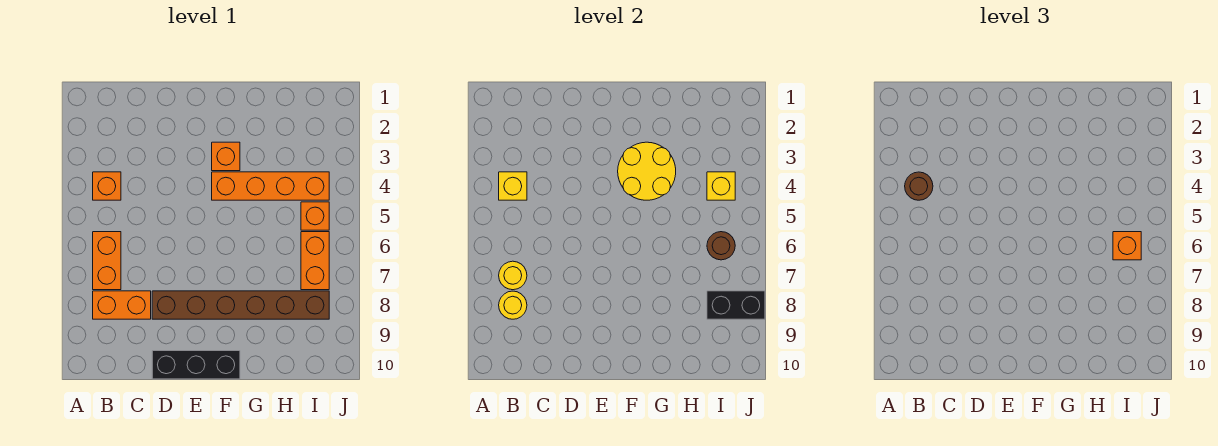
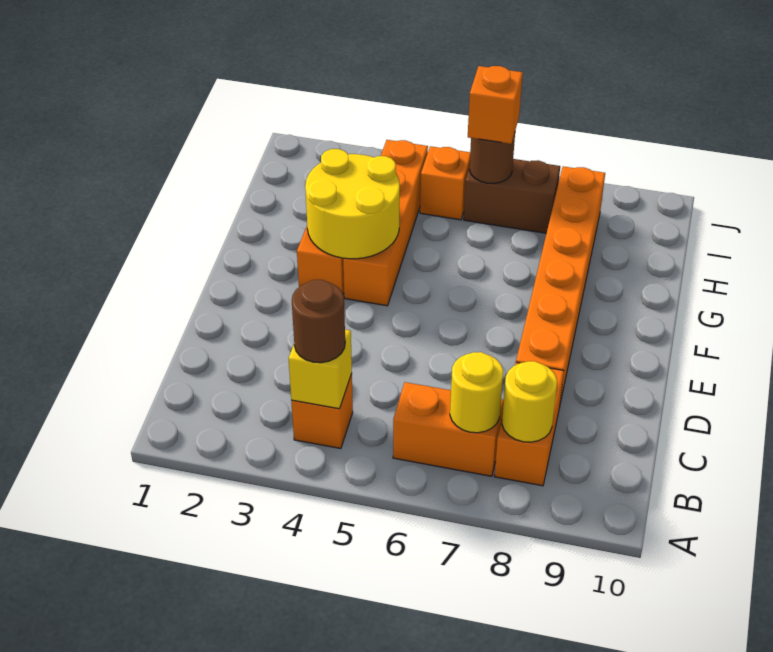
brown brick D8:I8 level 1 -> orange brick D8:I8 level 1
black brick D10:F10 level 1 -> none
yellow brick I4 level 2 -> none
orange brick I6:I7 level 1 -> brown brick I6:I7 level 1
black brick I8:J8 level 2 -> none

